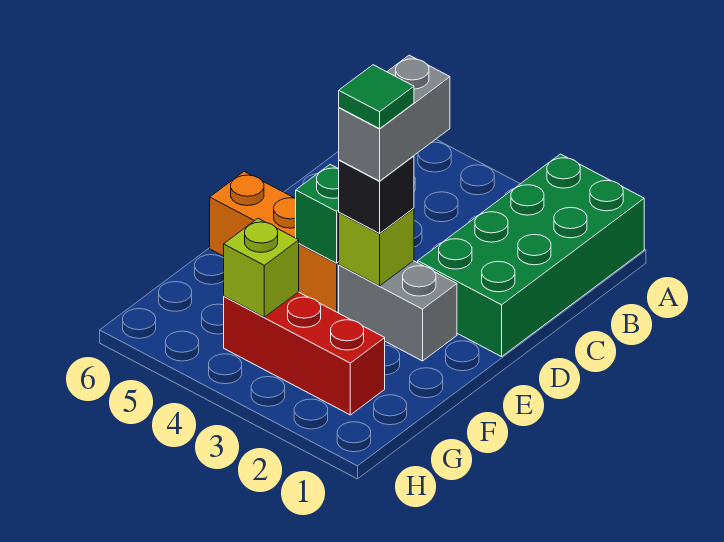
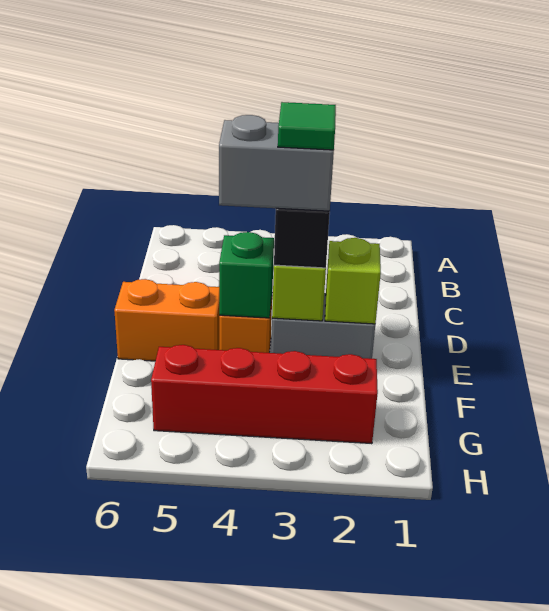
green brick A1:D2 level 1 -> none
grey brick D3:E3 level 4 -> grey brick E3:E4 level 4
red brick G2:G4 level 1 -> red brick G2:G5 level 1
lime brick G4 level 2 -> lime brick E2 level 2

